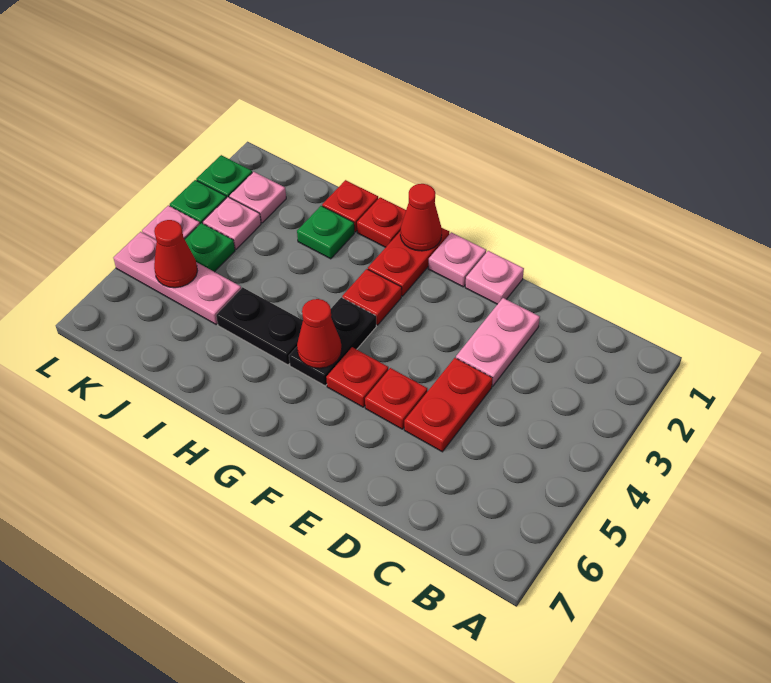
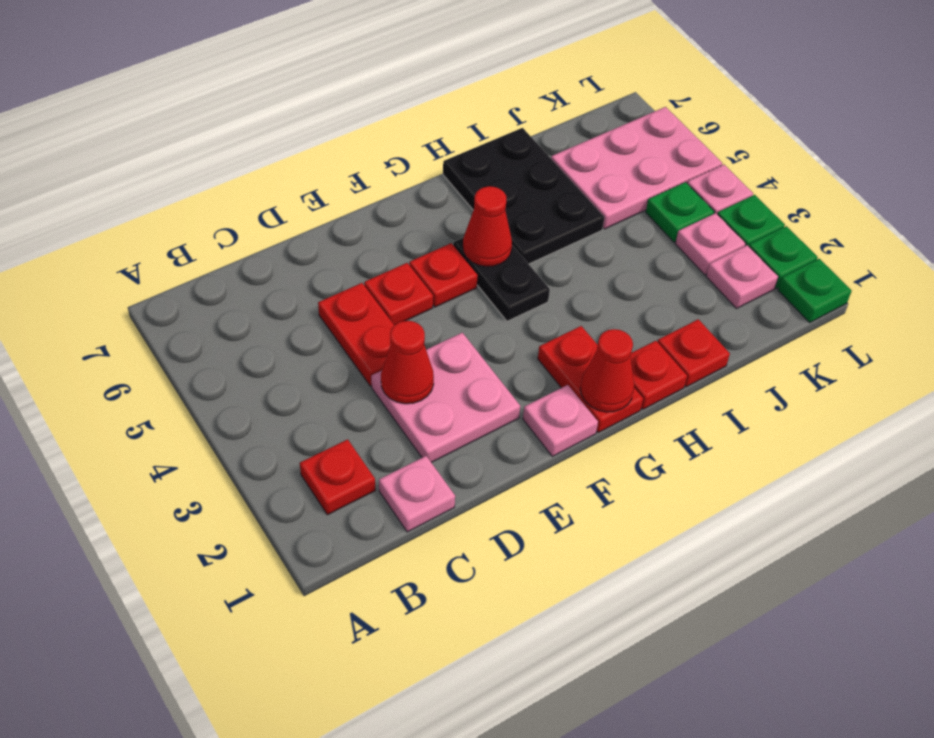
pink plate D2:D3 level 1 -> pink plate D2:E3 level 1
pink plate E1 level 1 -> pink plate C1 level 1
red plate G3 level 1 -> red plate B2 level 1
black plate H5:I5 level 1 -> black plate H5:I7 level 1
green plate I2 level 1 -> green plate L1 level 1
pink plate J5:L5 level 1 -> pink plate J5:L6 level 1
red cone K5 level 2 -> red cone D3 level 2

